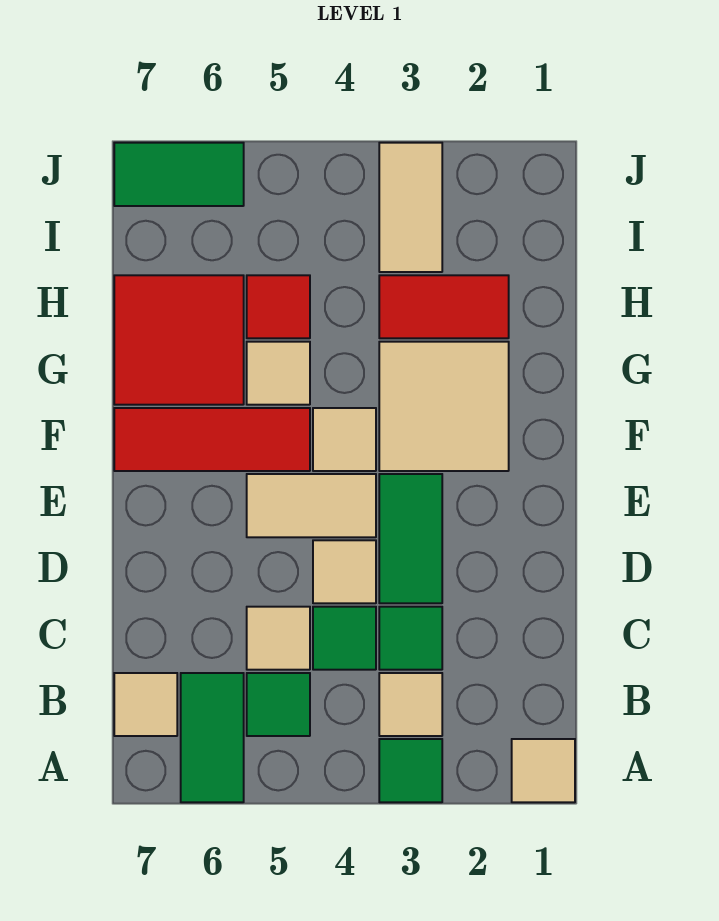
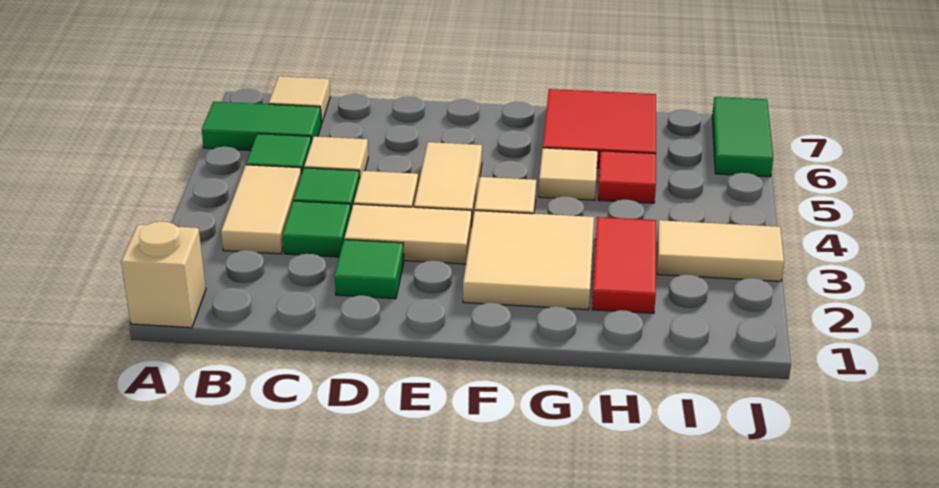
tan tile A1 level 1 -> tan brick A1 level 1
green tile A3 level 1 -> green tile D2 level 1
tan tile B3 level 1 -> tan tile B3:B4 level 1
green tile D3:E3 level 1 -> tan tile D3:E3 level 1
red tile F5:F7 level 1 -> none

